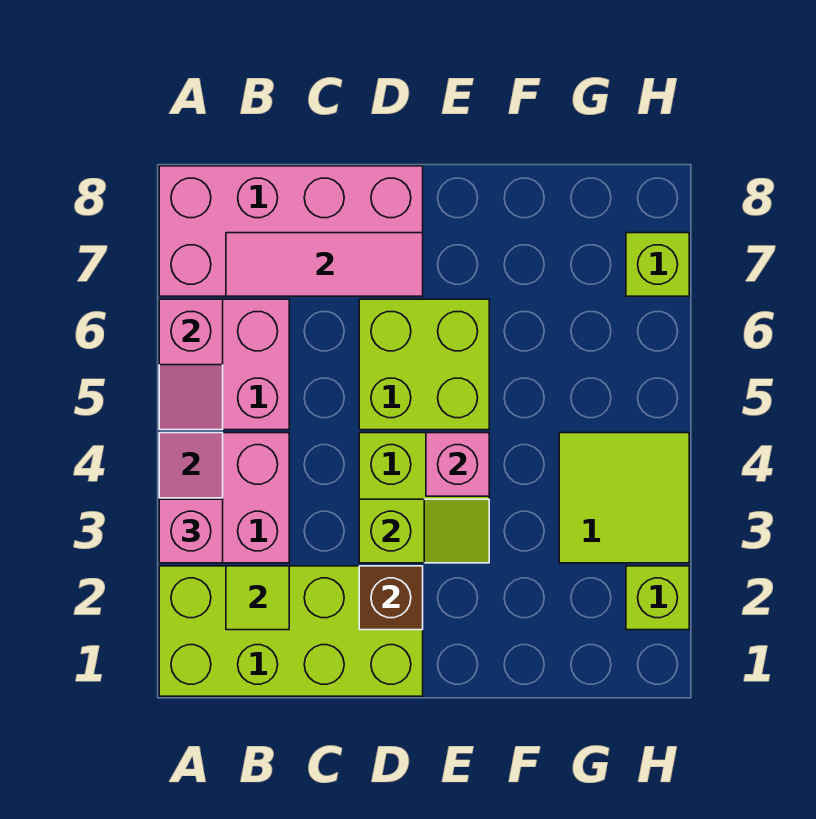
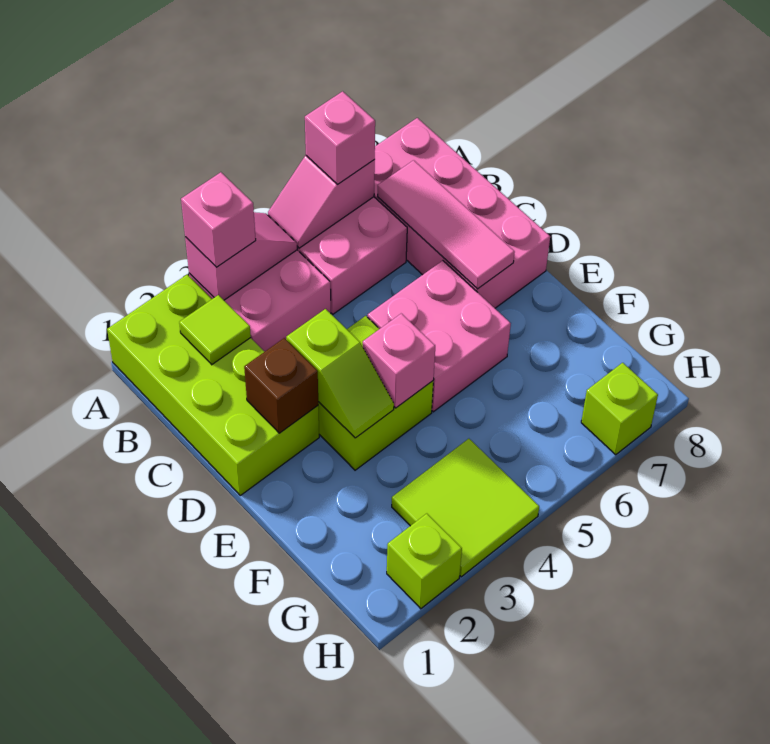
none -> pink brick A6 level 3
lime brick D5:E6 level 1 -> pink brick D5:E6 level 1

